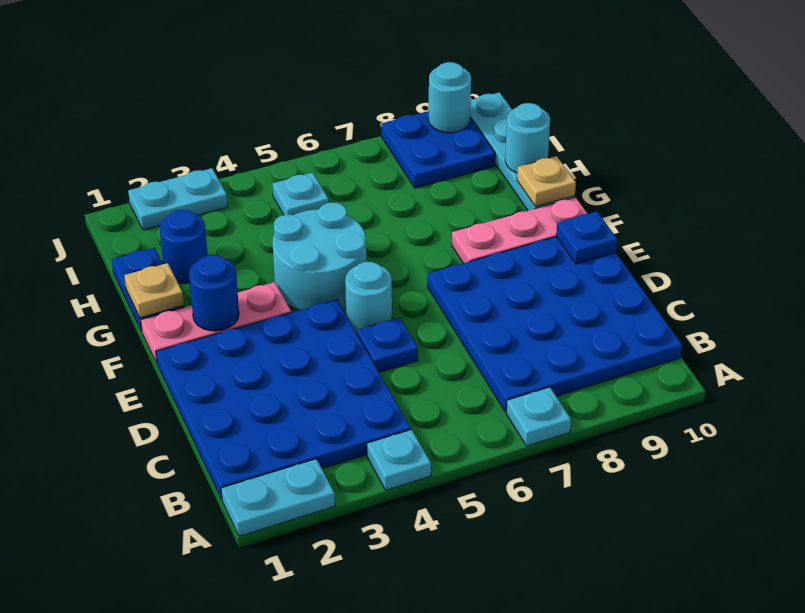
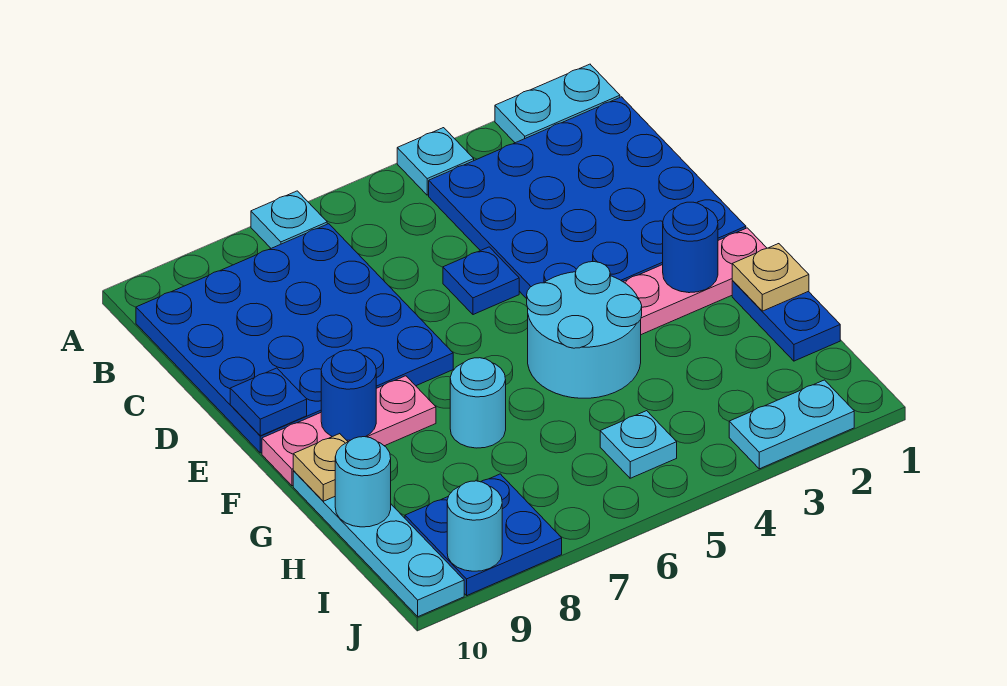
cyan round brick E5 level 1 -> cyan round brick G7 level 1
blue round brick H2 level 1 -> blue round brick F9 level 2

